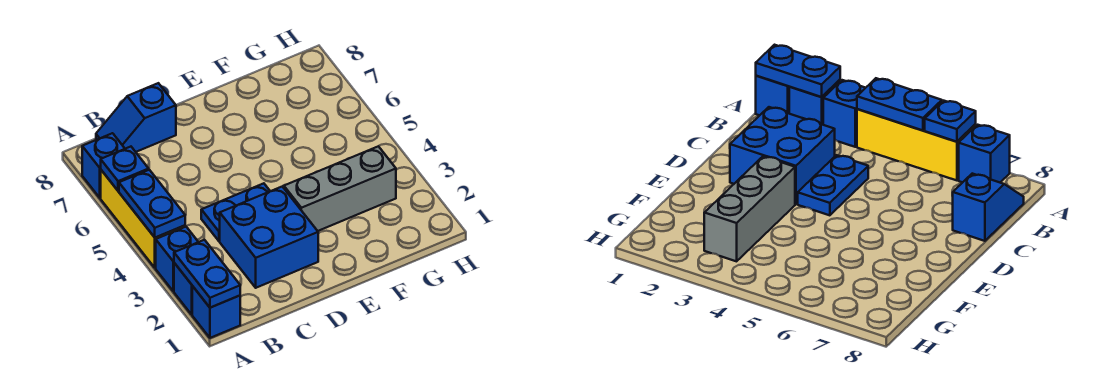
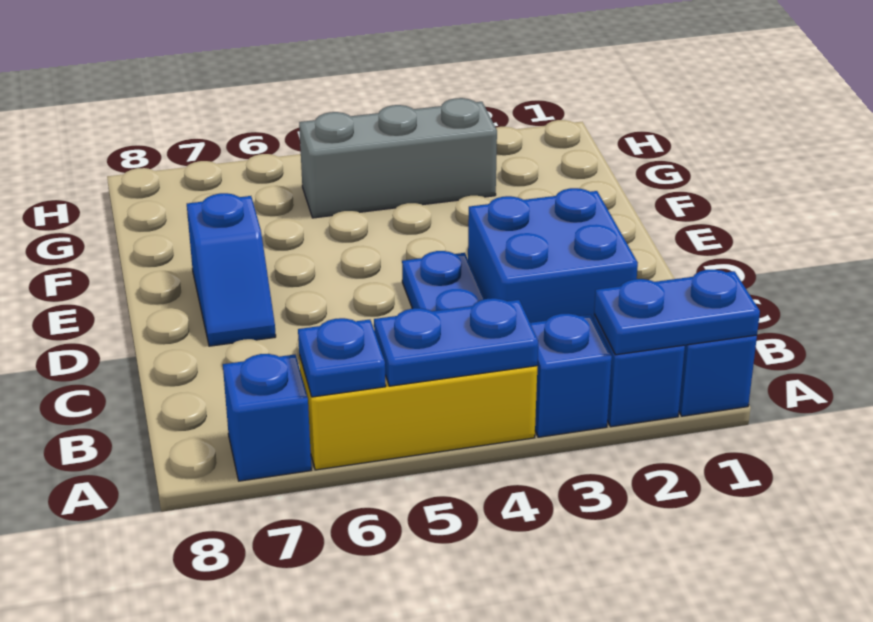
blue slope B8:C8 level 1 top C -> blue slope D7:E7 level 1 top E
grey brick E3:G3 level 1 -> grey brick G3:G5 level 1

